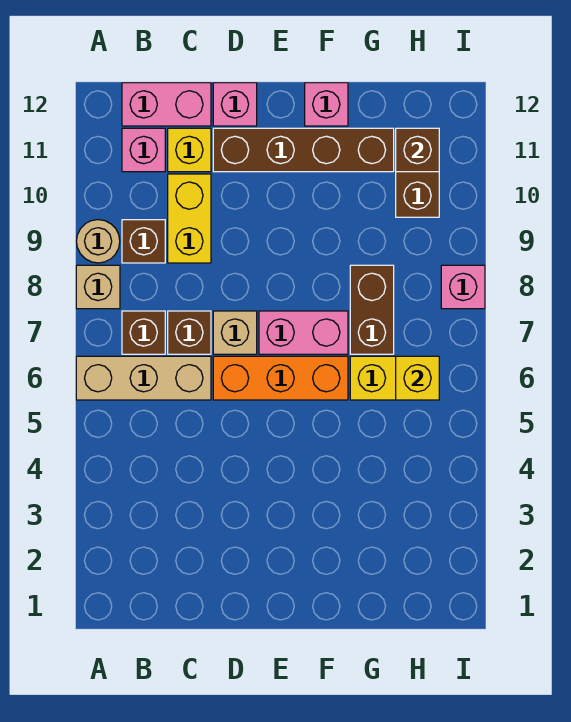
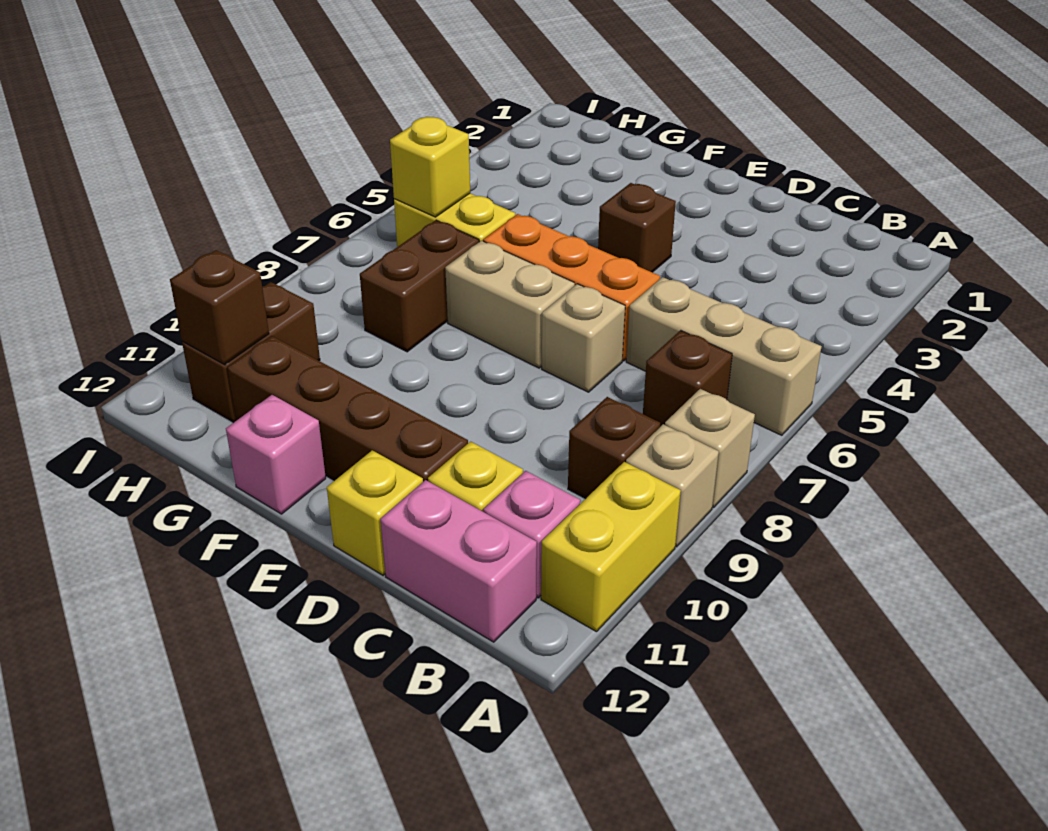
tan round brick A9 level 1 -> tan brick A9 level 1
brown brick C7 level 1 -> brown brick E4 level 1
yellow brick C9:C10 level 1 -> yellow brick A10:A11 level 1
pink brick D12 level 1 -> yellow brick D12 level 1
pink brick E7:F7 level 1 -> tan brick E7:F7 level 1
pink brick I8 level 1 -> none

